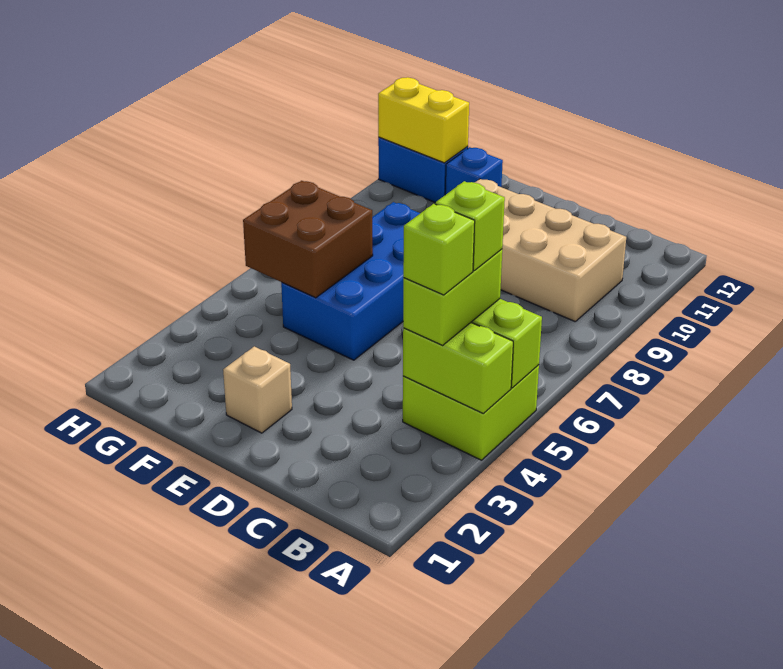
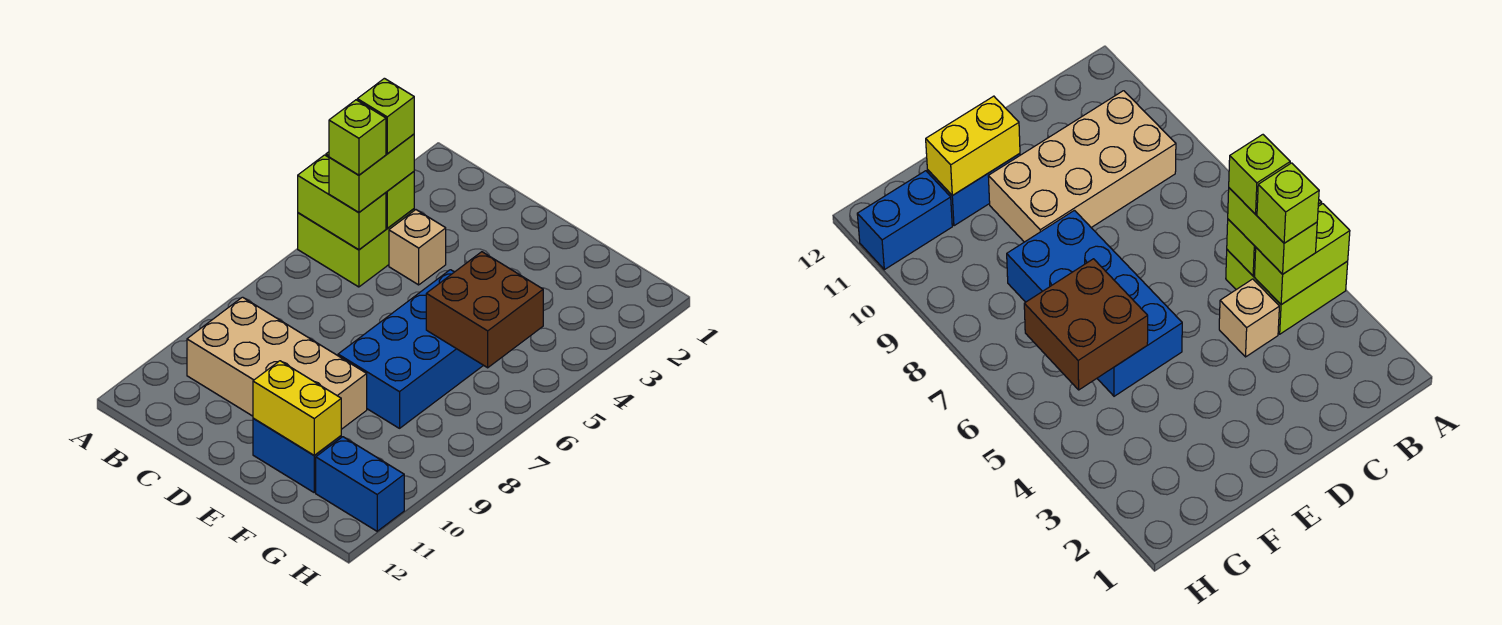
tan brick E2 level 1 -> tan brick C4 level 1
blue brick F11 level 1 -> blue brick E11:F11 level 1
yellow brick G11:H11 level 2 -> yellow brick E11:F11 level 2

